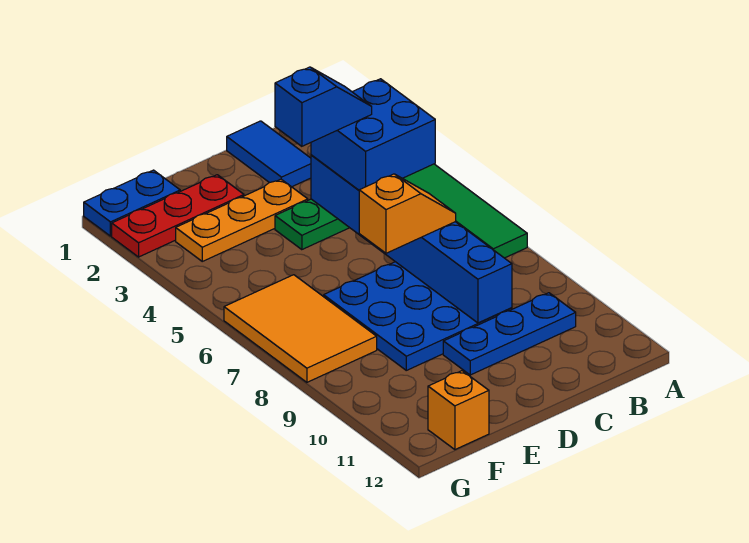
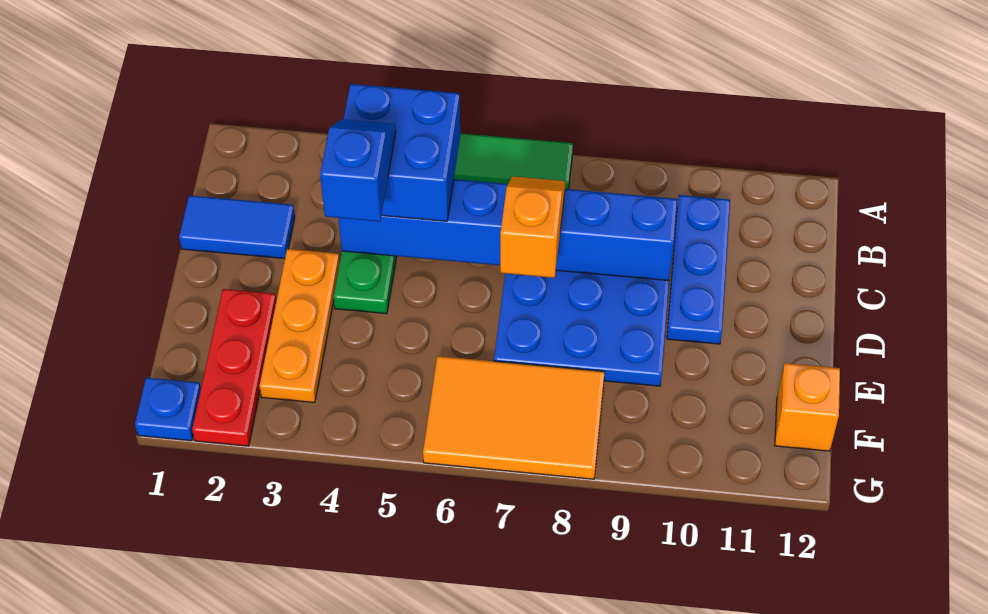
blue plate F1:G1 level 1 -> blue plate G1 level 1

